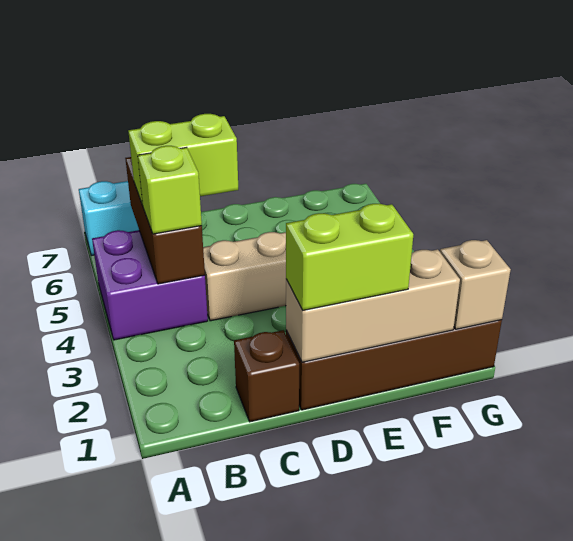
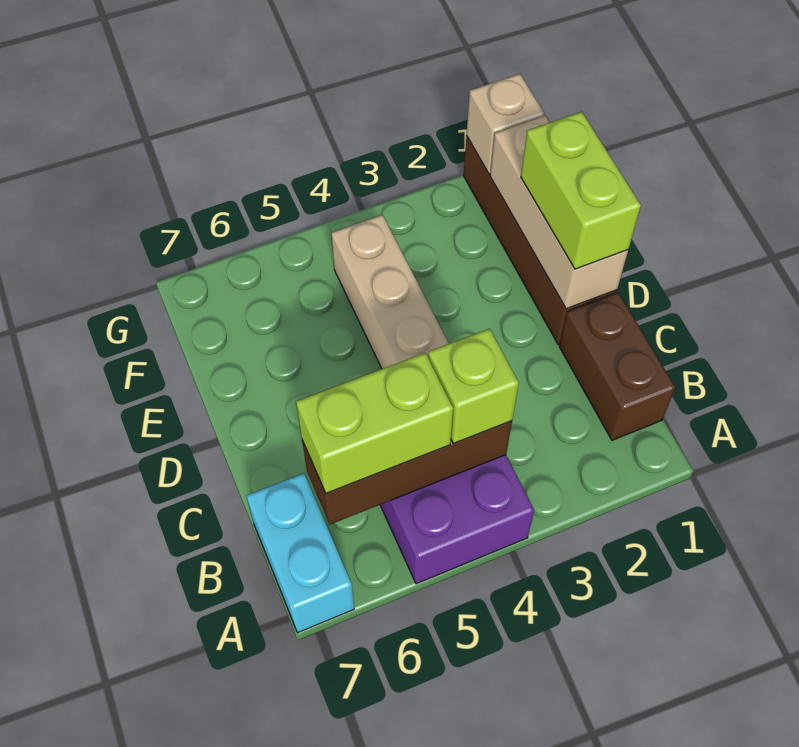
lime brick B5:C5 level 3 -> lime brick B5:B6 level 3
brown brick C1 level 1 -> brown brick B1:C1 level 1

